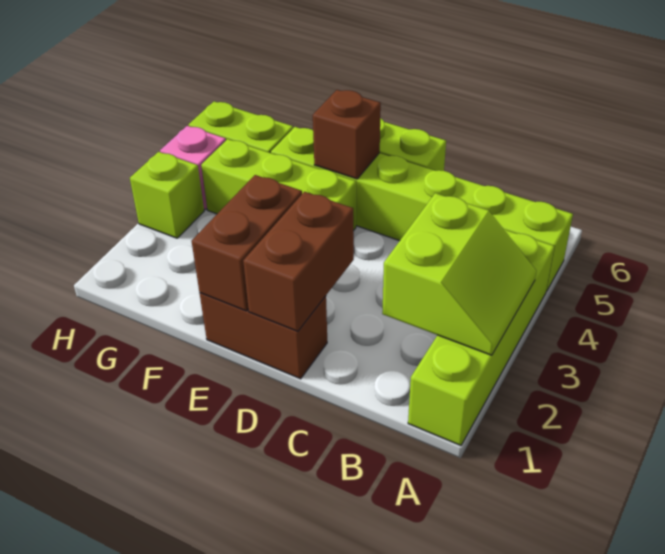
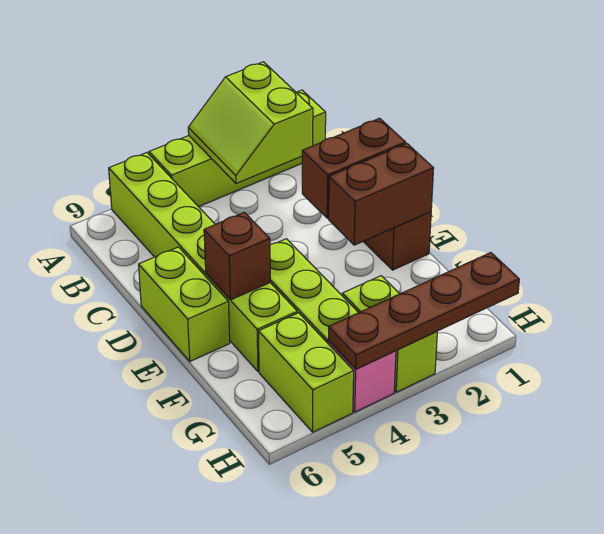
lime slope A2:B3 level 2 top B -> lime slope A2:B3 level 2 top 2
none -> brown plate H1:H4 level 2
lime brick H3 level 1 -> lime brick G3:H3 level 1

